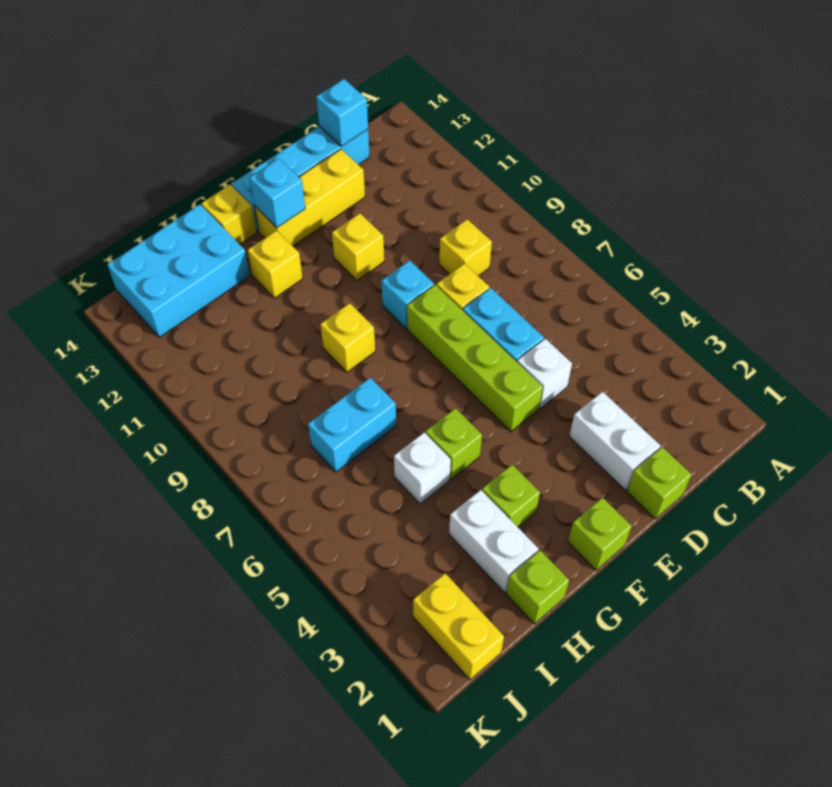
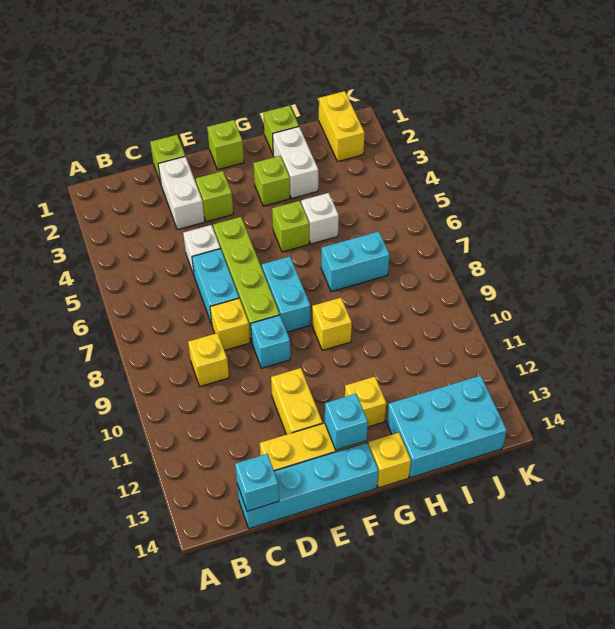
none -> lime brick E3 level 1
yellow brick E11 level 1 -> yellow brick E11:E12 level 1
none -> cyan brick F7:F8 level 1

